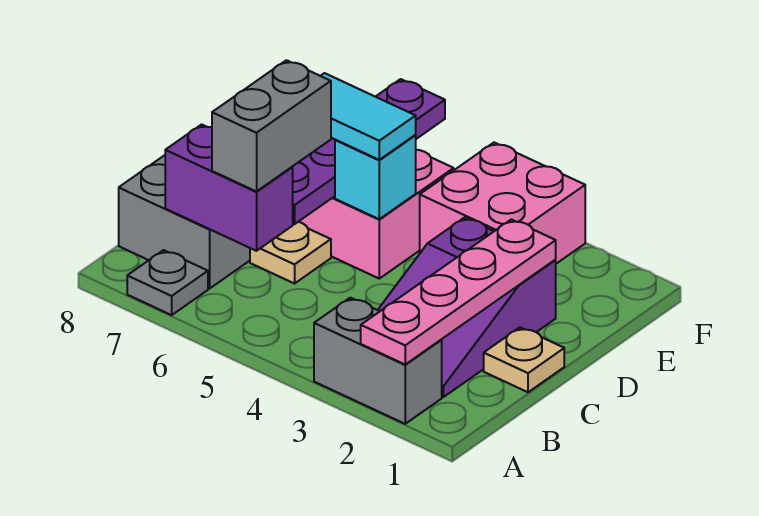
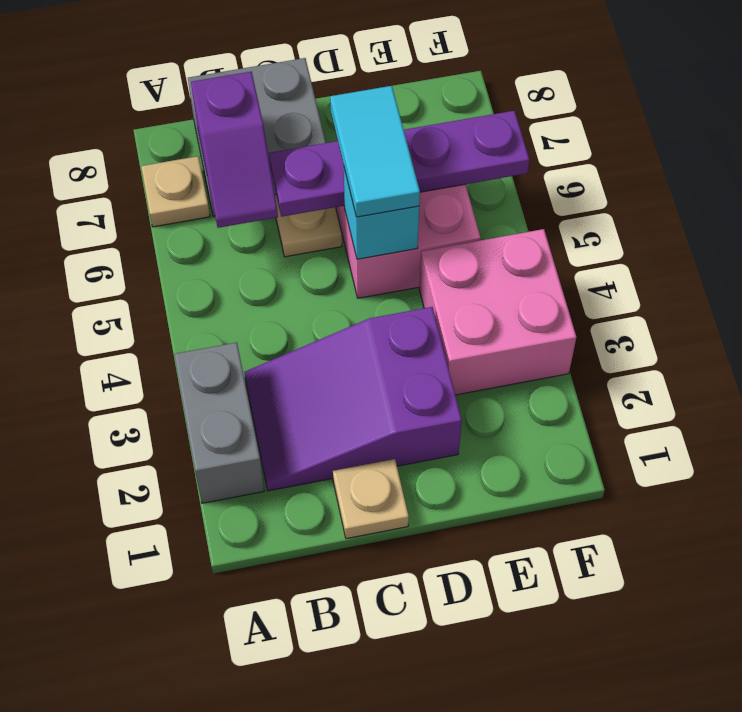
pink plate A2:D2 level 2 -> none
grey plate A7 level 1 -> tan plate A7 level 1
purple brick B6:B7 level 2 -> purple slope B6:B7 level 2 top 7
grey brick B6:C6 level 3 -> none

